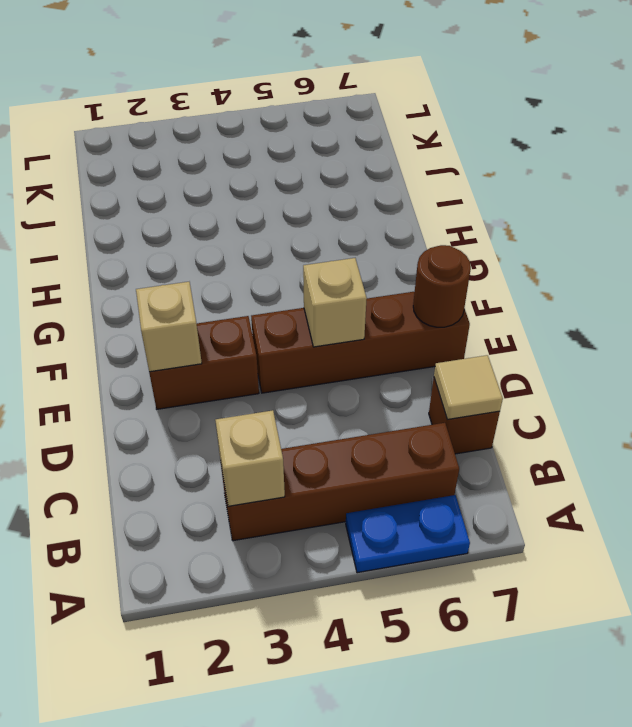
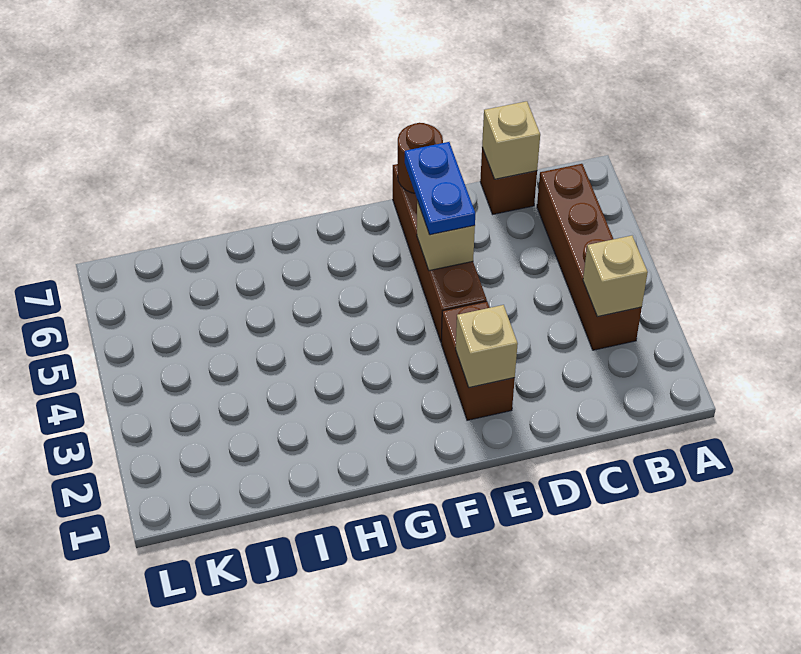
blue plate A5:A6 level 1 -> blue plate E5:E6 level 3
tan tile C7 level 2 -> tan brick C7 level 2

